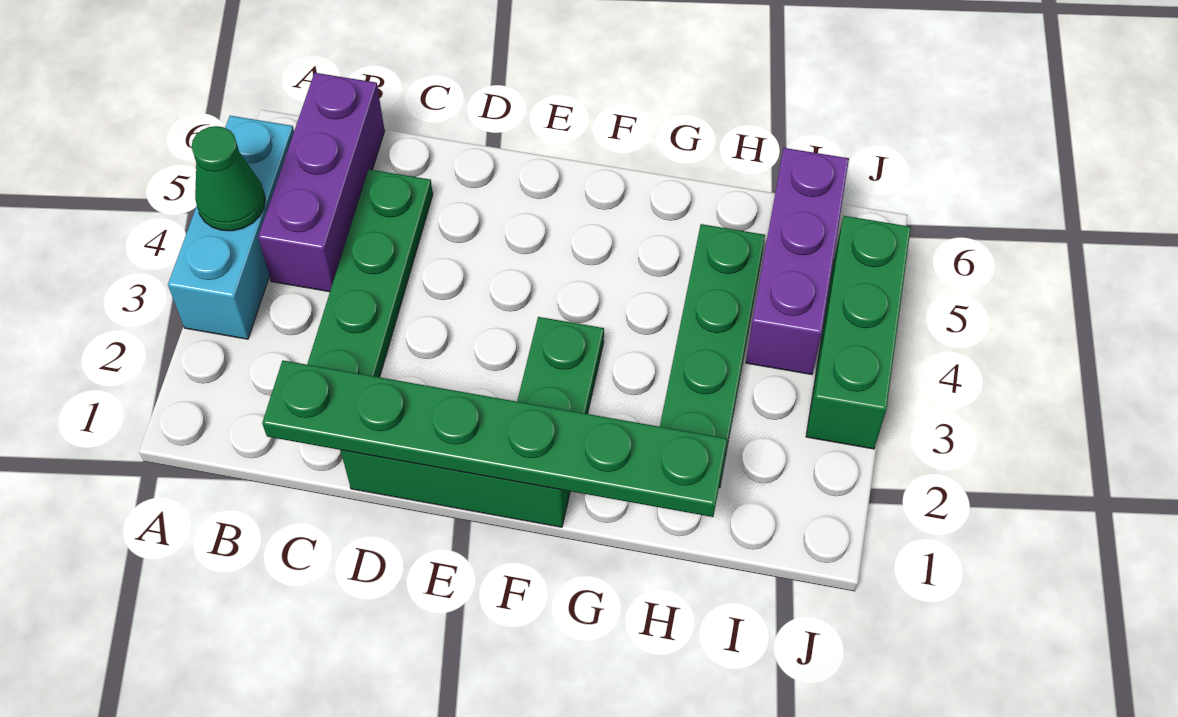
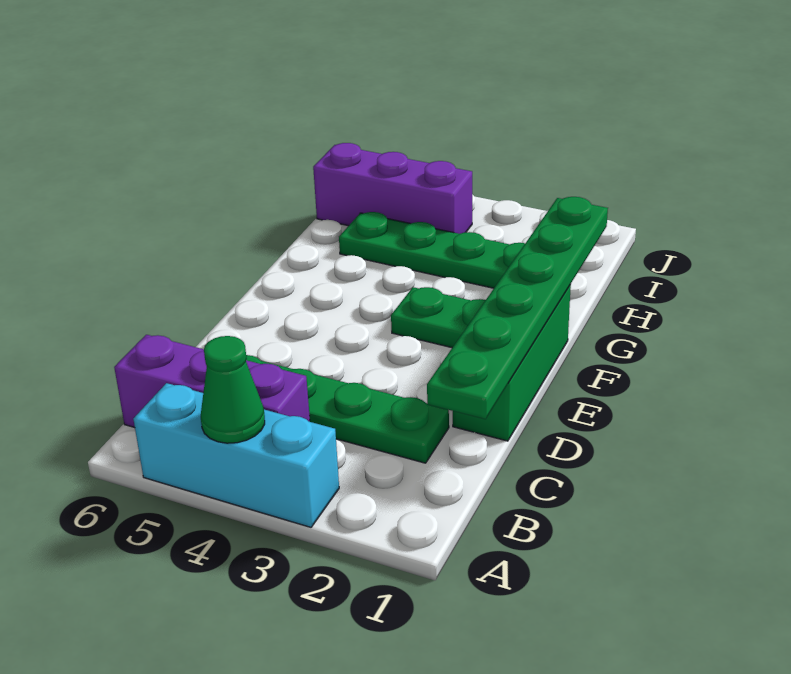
green brick J3:J5 level 1 -> none

